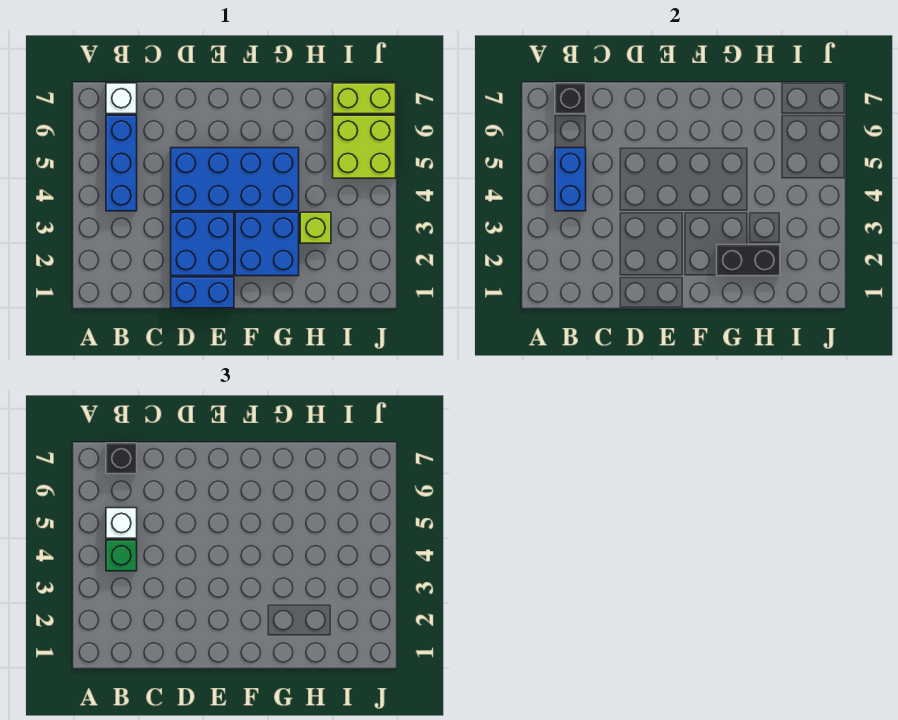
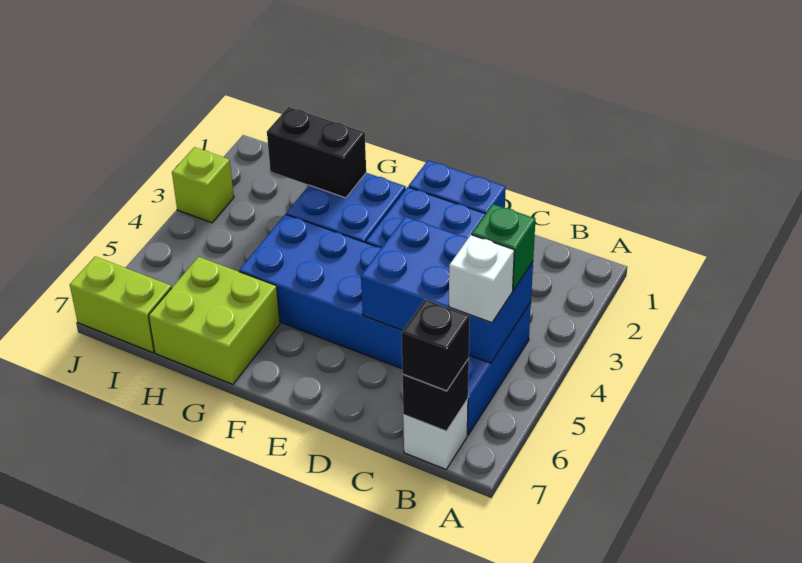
blue brick B4:B5 level 2 -> blue brick B4:D5 level 2
lime brick H3 level 1 -> lime brick J3 level 1
lime brick I5:J6 level 1 -> lime brick G6:H7 level 1

